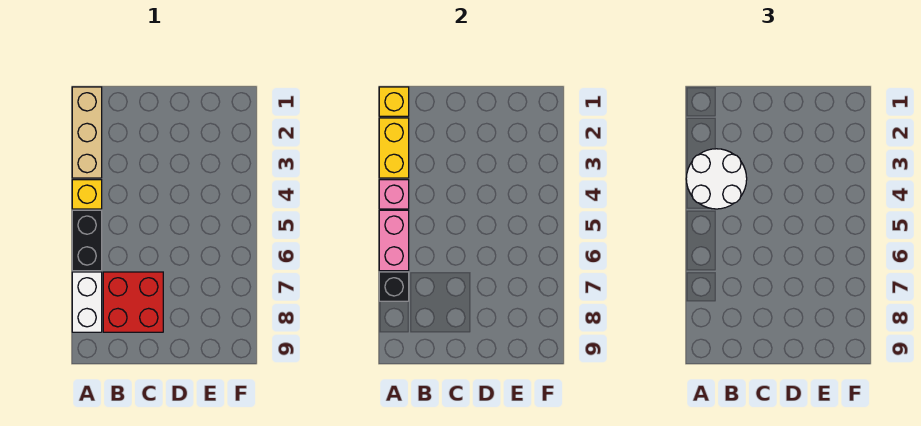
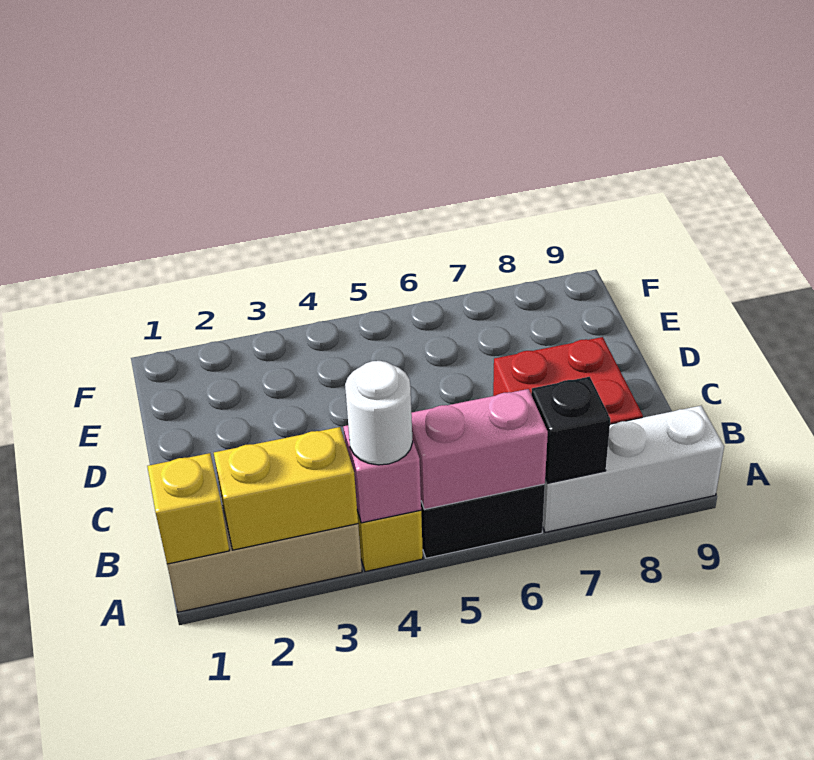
white round brick A3:B4 level 3 -> white round brick A4 level 3
white brick A7:A8 level 1 -> white brick A7:A9 level 1

